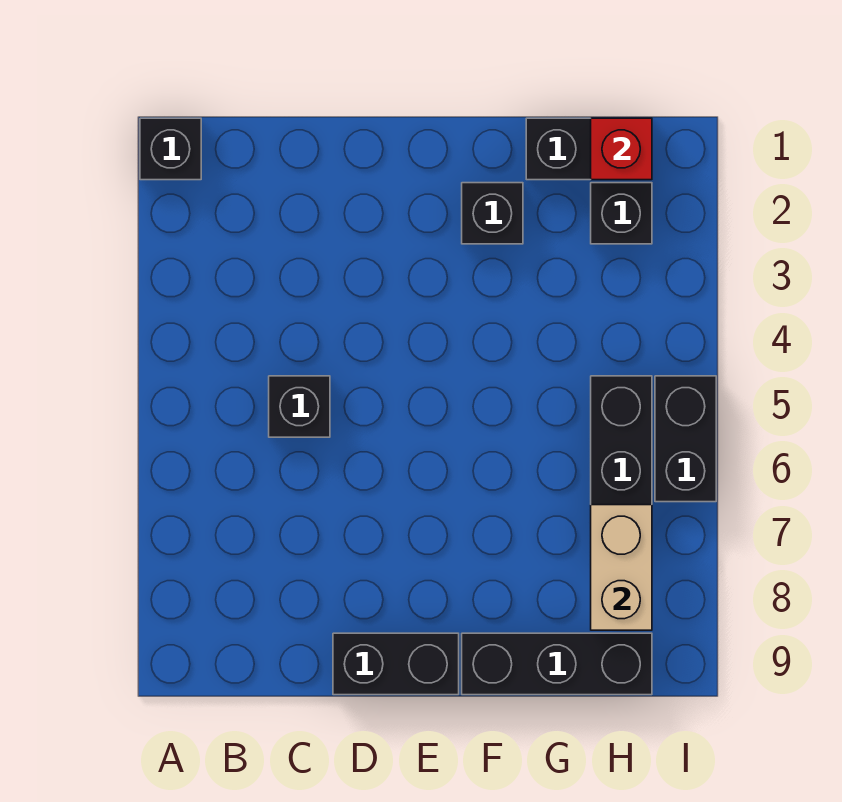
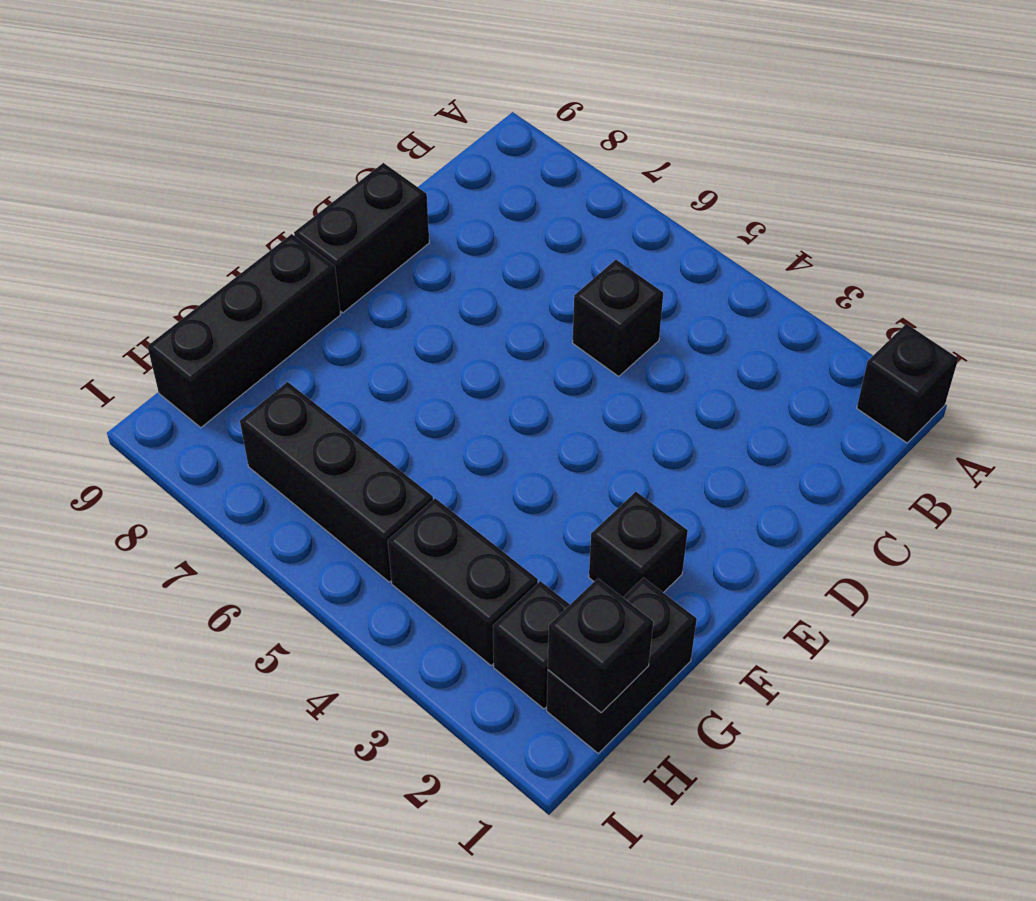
red brick H1 level 2 -> black brick H1 level 2
tan brick H7:H8 level 2 -> none
black brick I5:I6 level 1 -> black brick H3:H4 level 1

